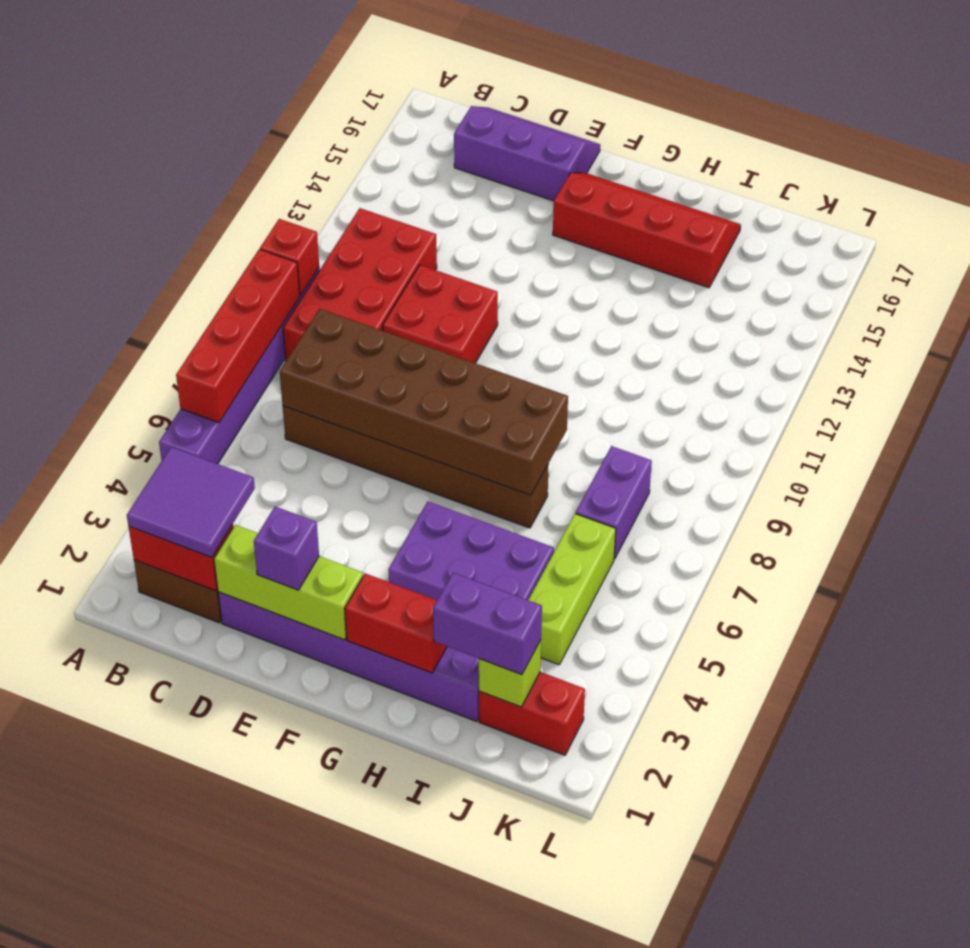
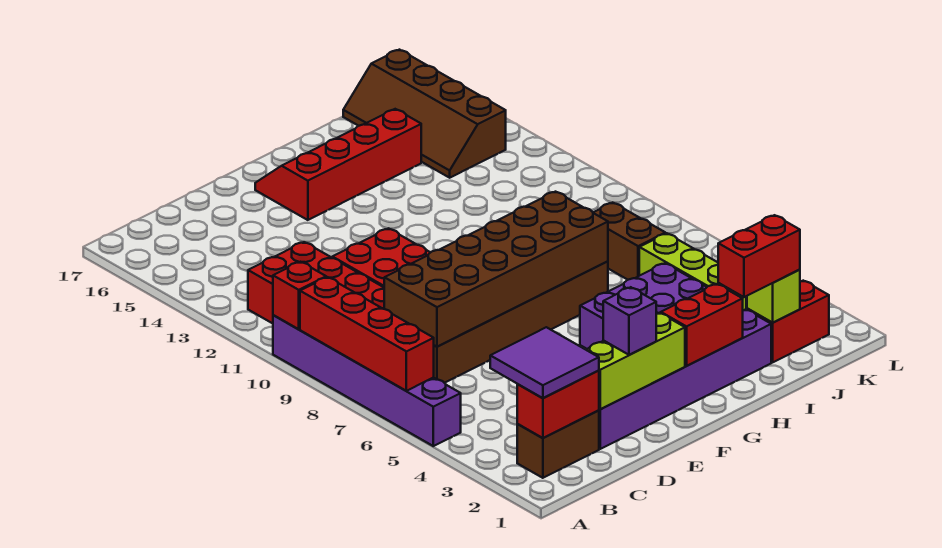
purple slope C16:E17 level 1 top 16 -> none
purple brick I2:J2 level 3 -> red brick I2:J2 level 3
purple brick J7:J8 level 1 -> brown brick J7:J8 level 1
none -> brown slope J14:K17 level 1 top K

